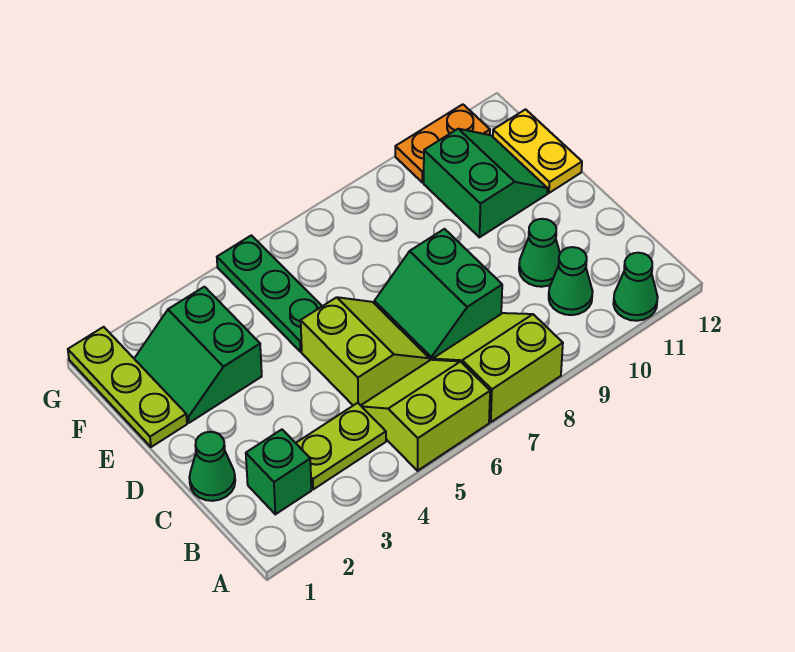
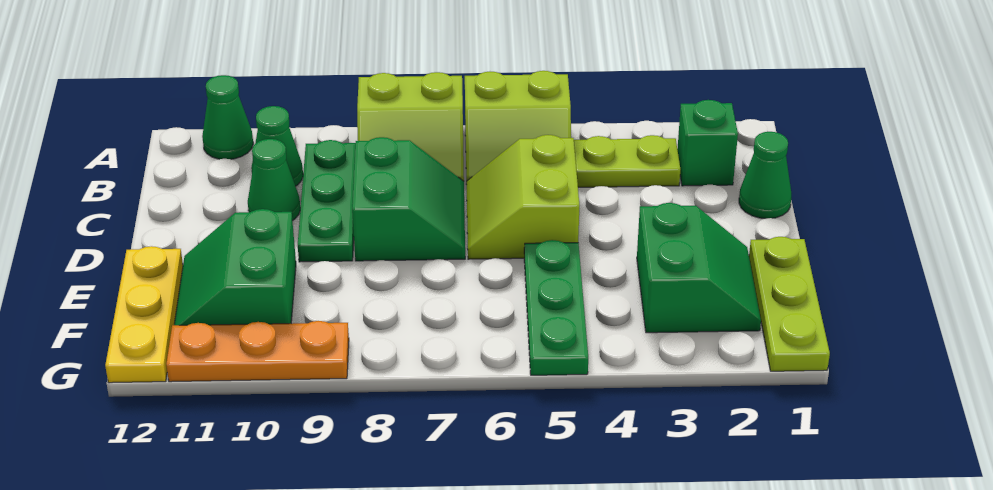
none -> green plate B9:D9 level 1
yellow plate E12:F12 level 1 -> yellow plate E12:G12 level 1
orange plate G10:G11 level 1 -> orange plate G9:G11 level 1

